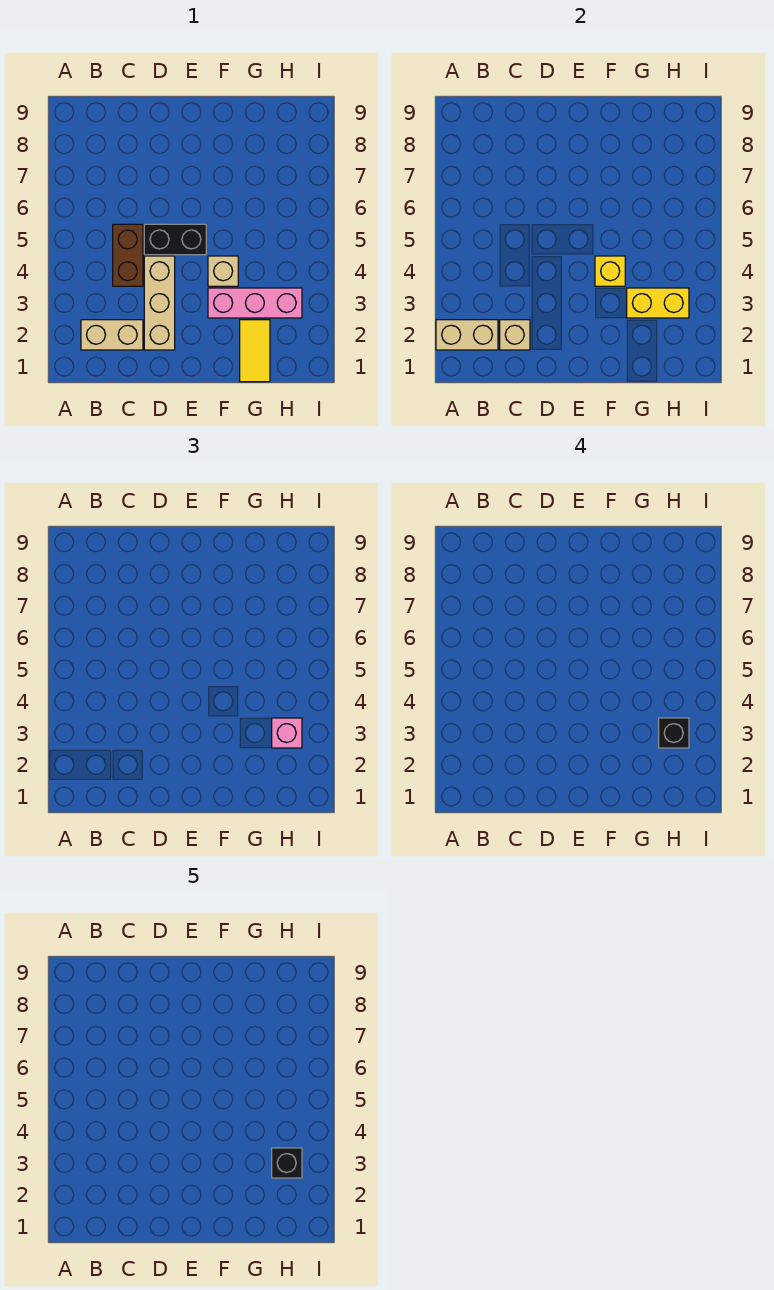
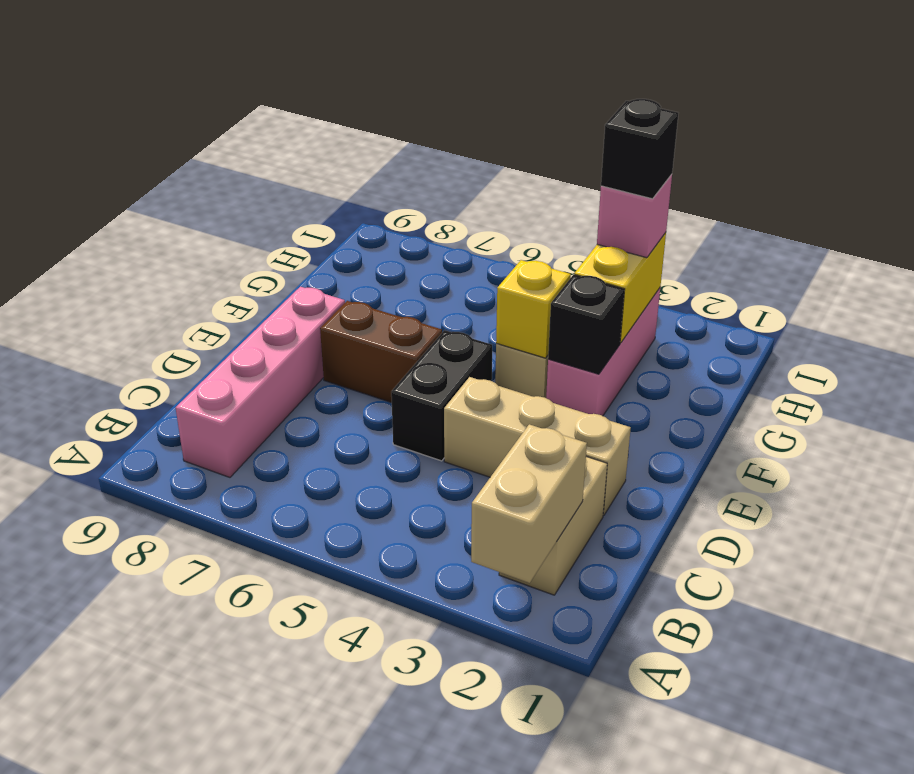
none -> pink brick B8:E8 level 1
tan brick C2 level 2 -> none
brown brick C4:C5 level 1 -> brown brick E6:E7 level 1
yellow tile G1:G2 level 1 -> none
black brick H3 level 5 -> black brick F3 level 2

